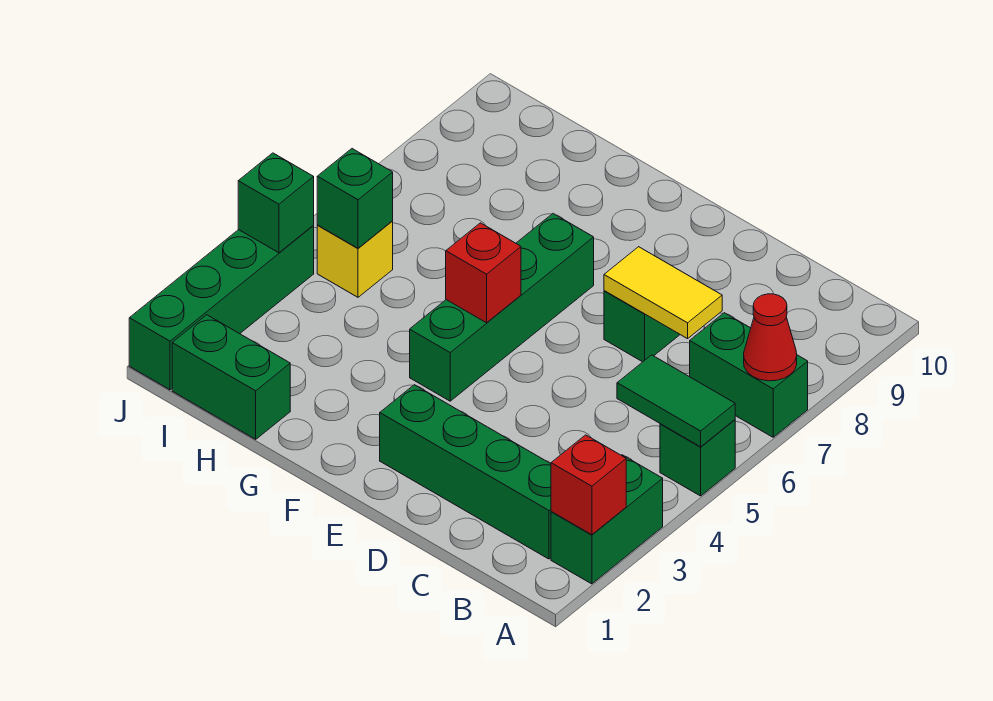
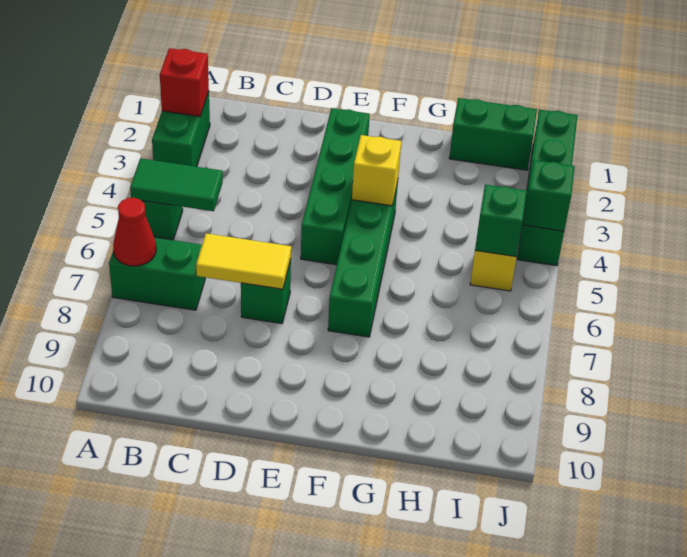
green brick B2:E2 level 1 -> green brick E2:E5 level 1
none -> yellow brick F4 level 2
red brick F5 level 2 -> none

